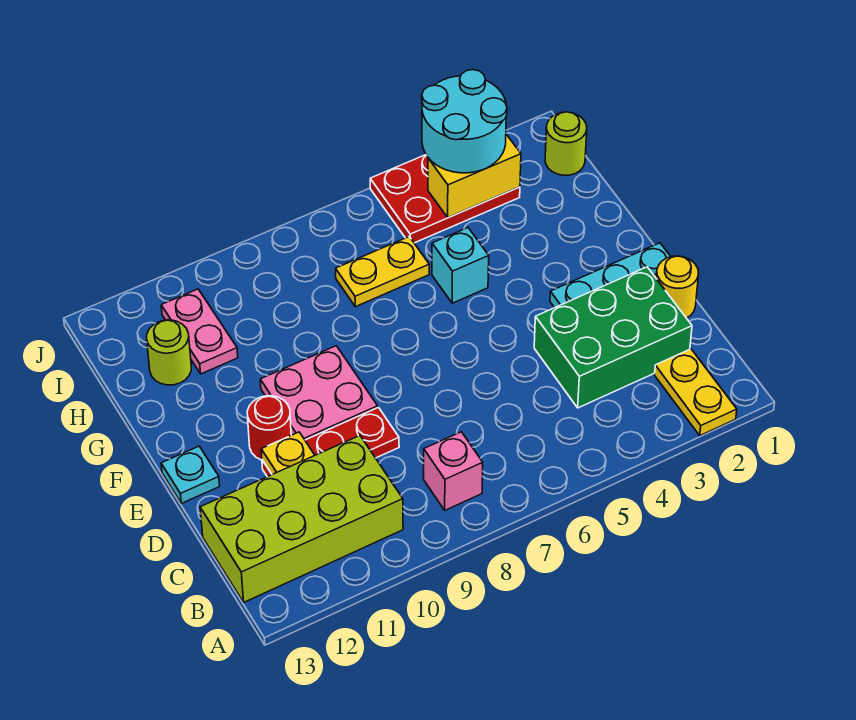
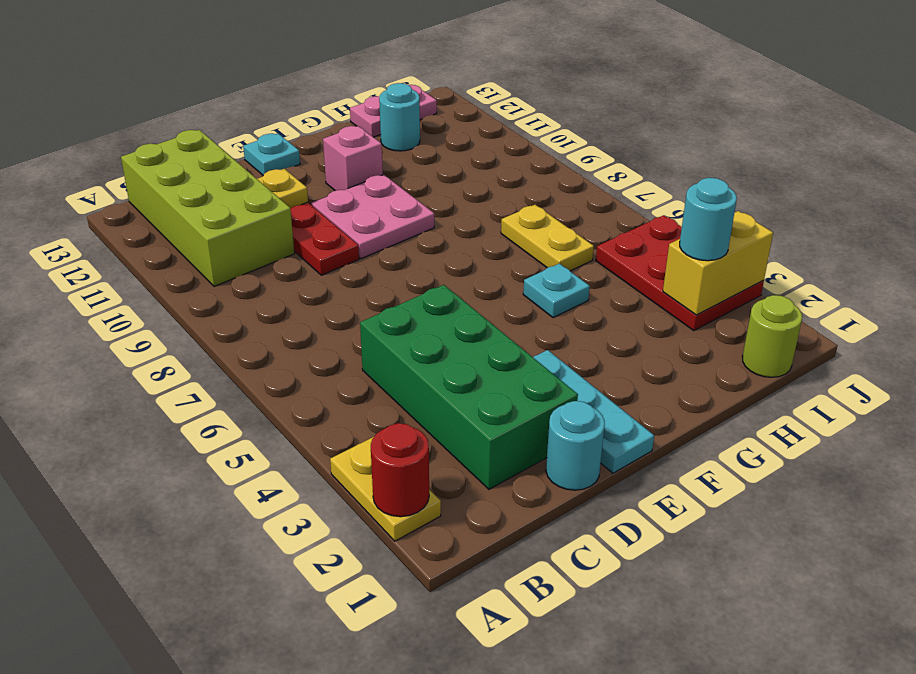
yellow plate A2:B2 level 1 -> yellow plate A2:A3 level 1
pink brick B8 level 1 -> pink brick F11 level 1
green brick C2:D4 level 1 -> green brick C2:D5 level 1
yellow round brick D1 level 1 -> cyan round brick D1 level 1
red round brick E11 level 1 -> red round brick A2 level 2
cyan brick G5 level 1 -> cyan plate G5 level 1
pink plate H11:I11 level 1 -> pink plate H13:I13 level 1
lime round brick H12 level 1 -> cyan round brick H12 level 1
yellow brick I3:I4 level 2 -> yellow brick I3:J3 level 2
cyan round brick I3:J4 level 3 -> cyan round brick I3 level 3

